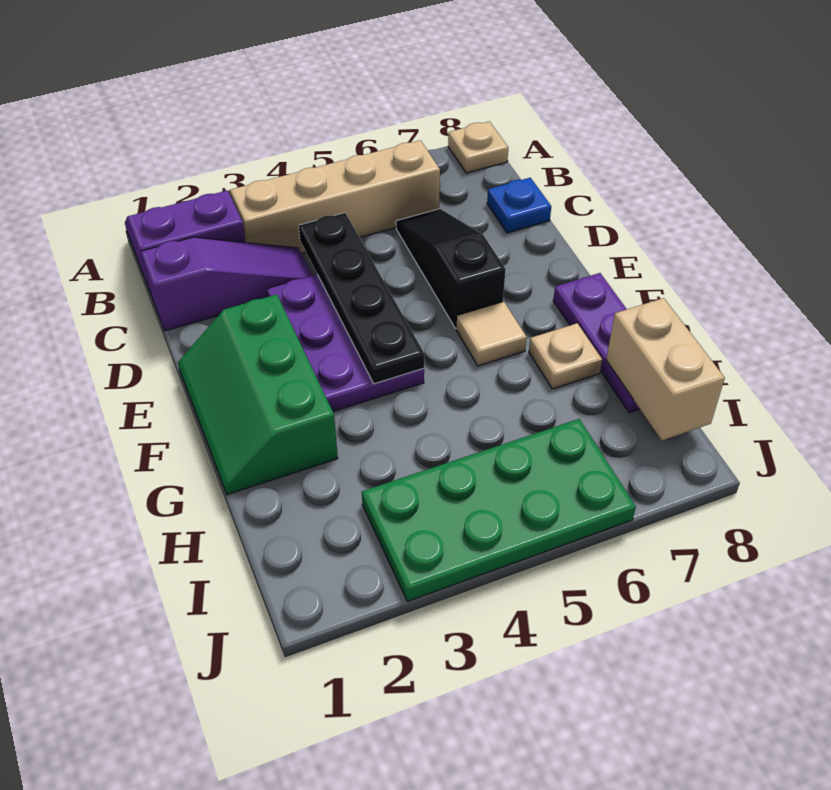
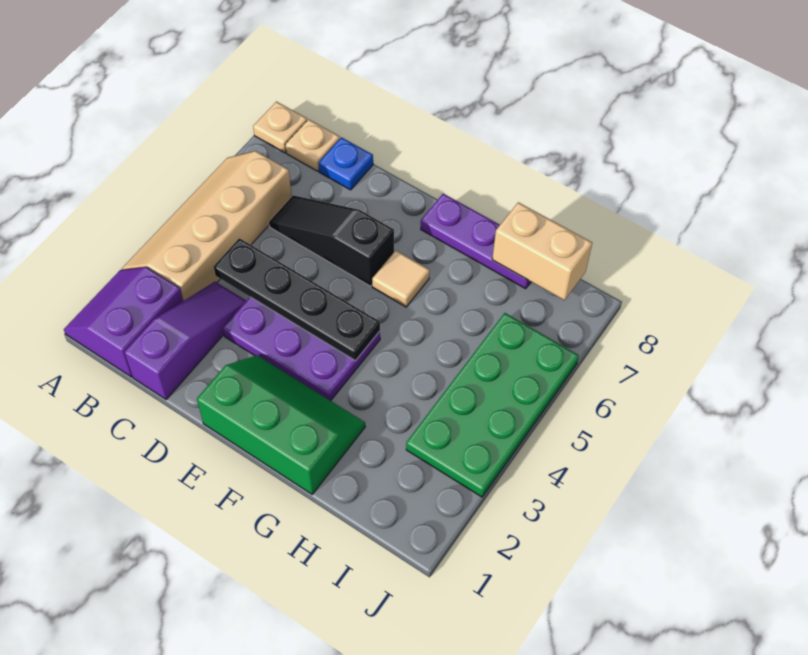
green slope E1:G2 level 1 top 2 -> green slope E1:G2 level 1 top 1
tan plate G7 level 1 -> tan plate B8 level 1

